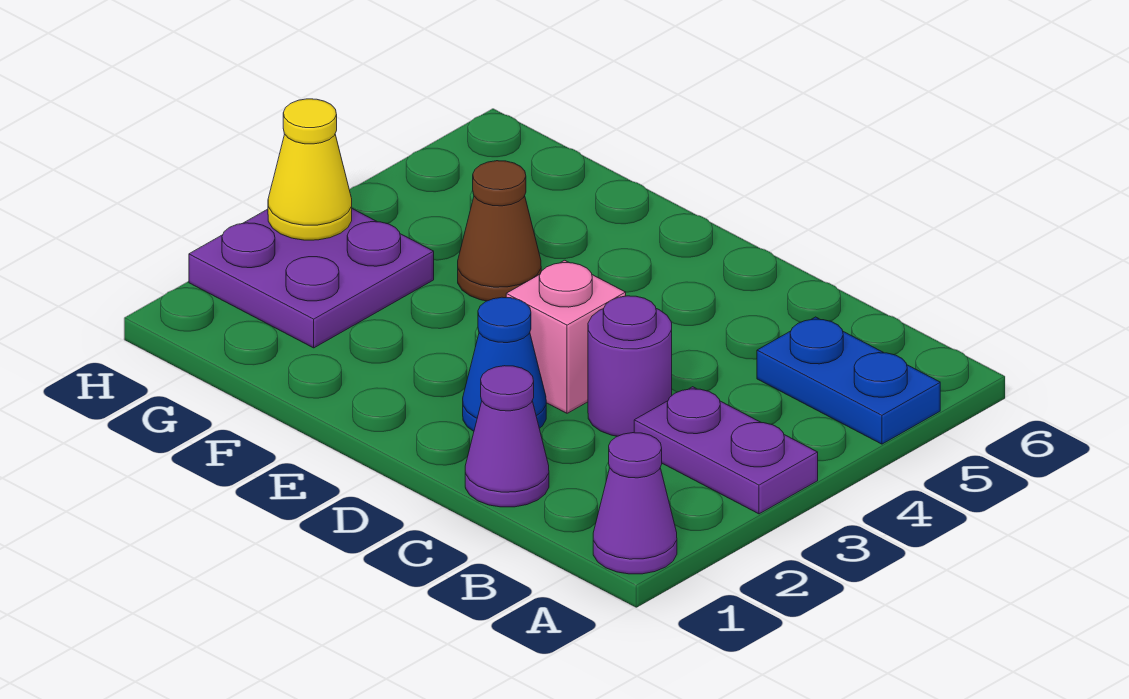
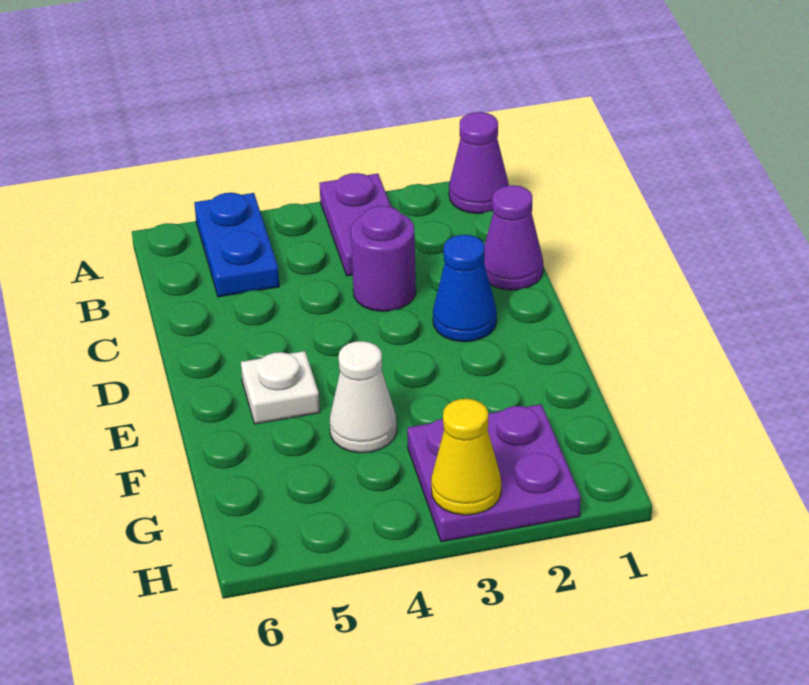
pink brick D3 level 1 -> none
none -> white plate E5 level 1
brown cone F4 level 1 -> white cone F4 level 1

